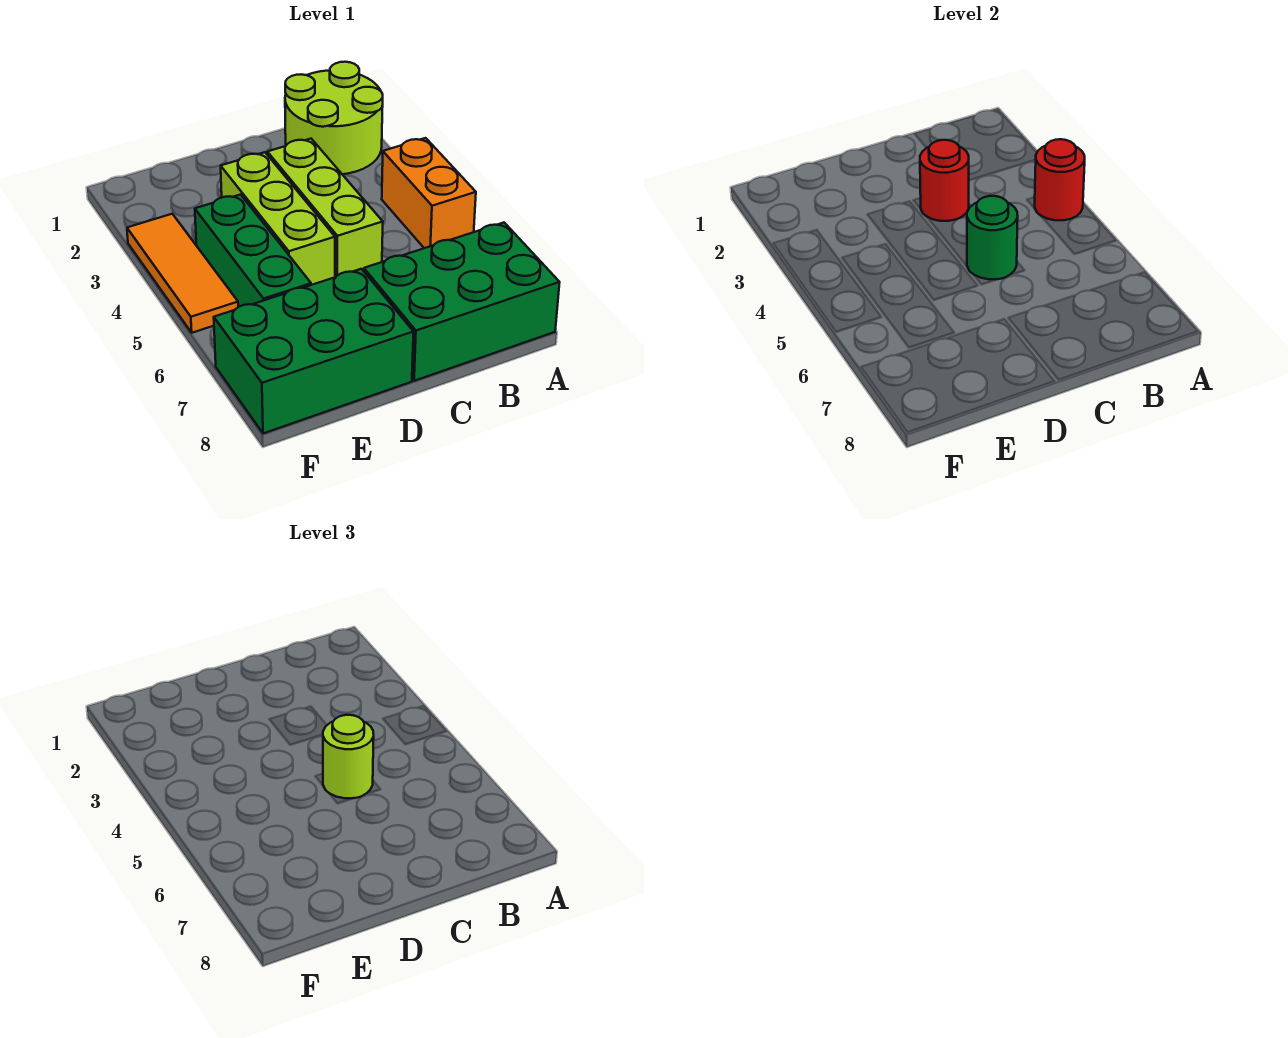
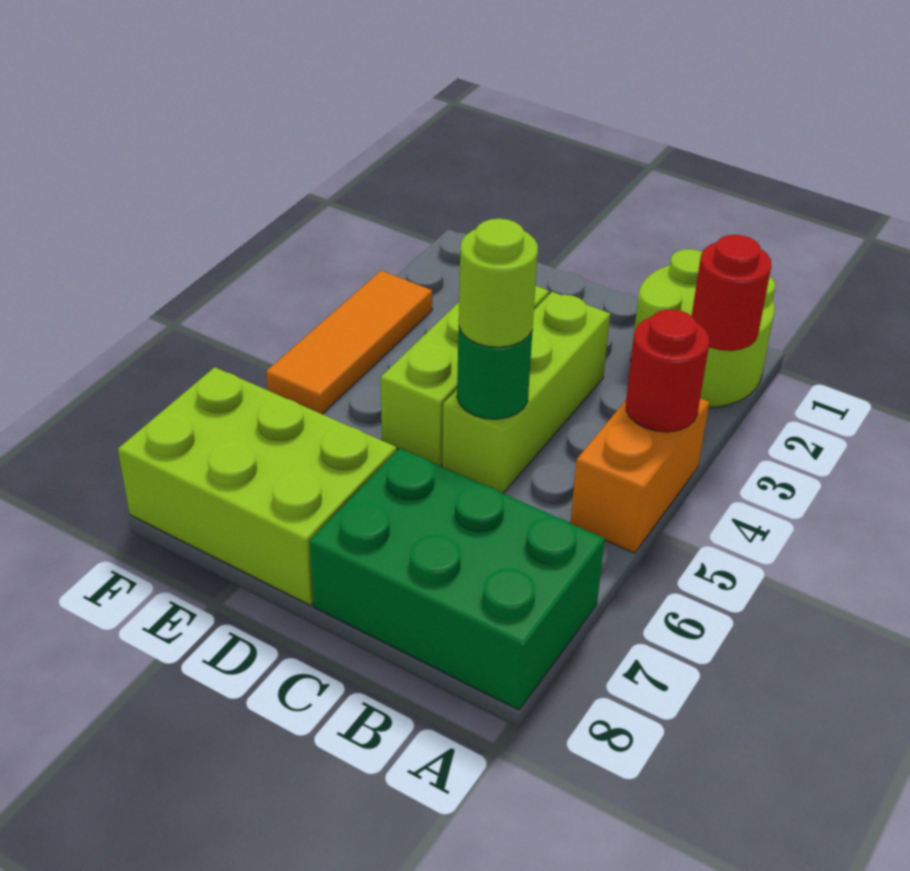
red round brick C3 level 2 -> red round brick A2 level 2
green brick D7:F8 level 1 -> lime brick D7:F8 level 1
green brick E4:E6 level 1 -> none

